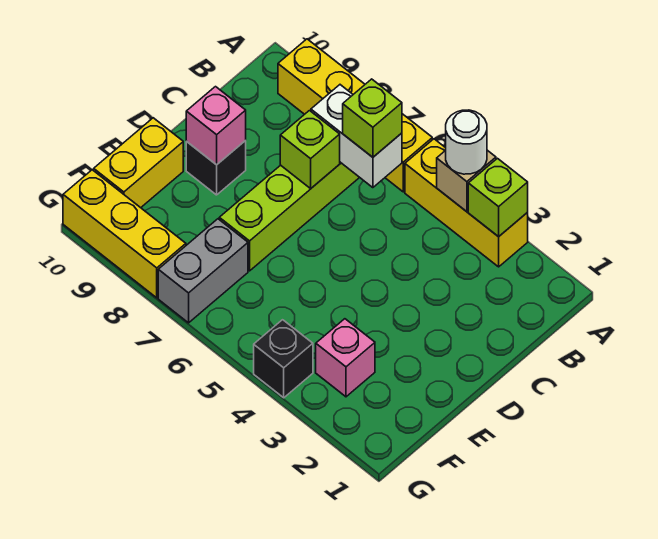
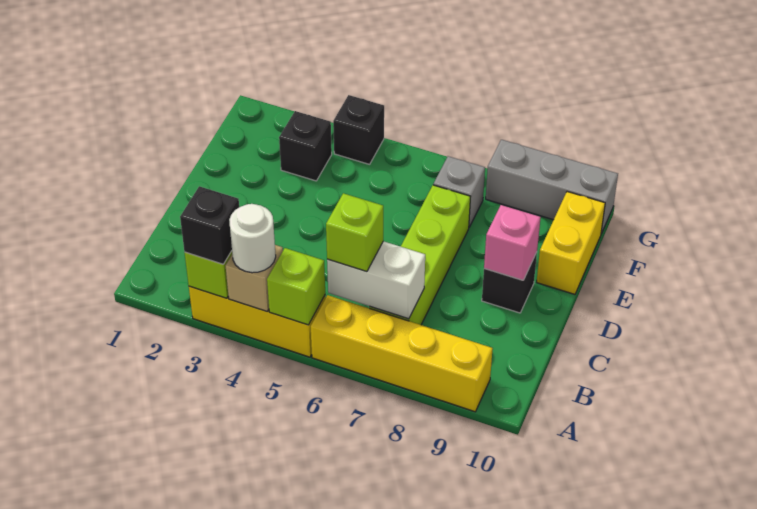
none -> black brick A3 level 3
lime brick C7 level 2 -> lime brick A5 level 2
pink brick F3 level 1 -> black brick F3 level 1
grey brick F7:G7 level 1 -> grey brick F7 level 1
yellow brick G8:G10 level 1 -> grey brick G8:G10 level 1

